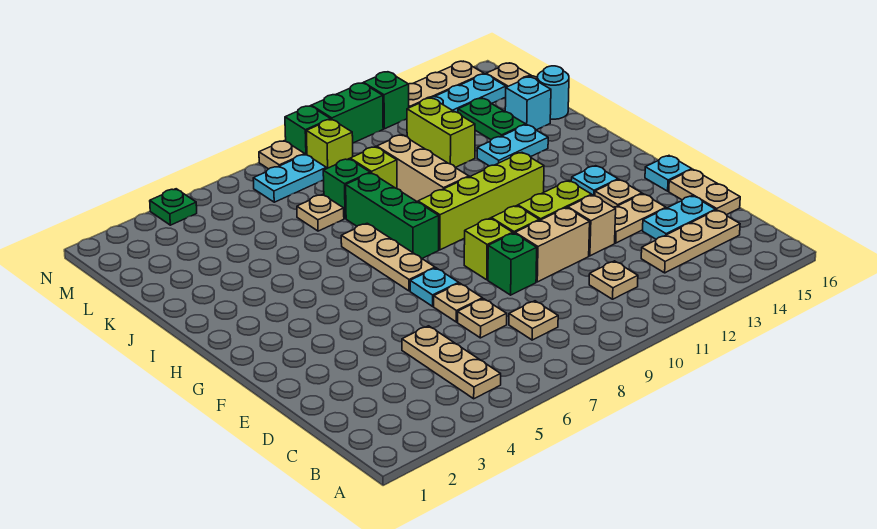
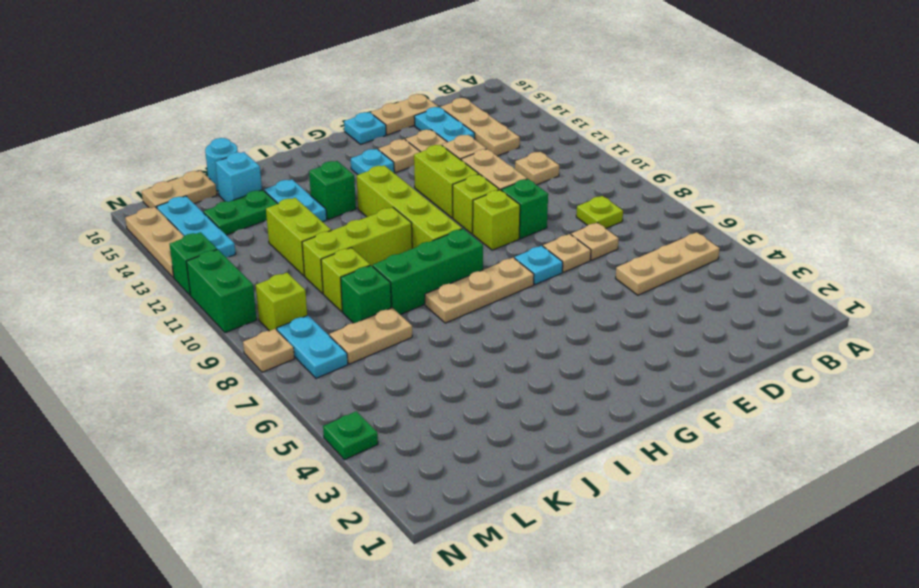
tan plate C8 level 1 -> lime plate C8 level 1
tan brick I10:K10 level 1 -> lime brick I10:K10 level 1
tan plate K7 level 1 -> tan plate K7:L7 level 1
lime brick K12:L12 level 1 -> lime brick K11:K12 level 1
green brick N9 level 1 -> green brick I13 level 1

